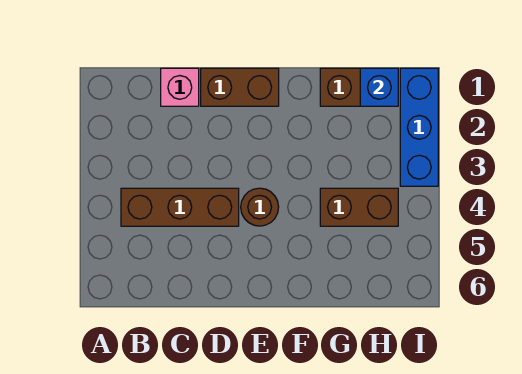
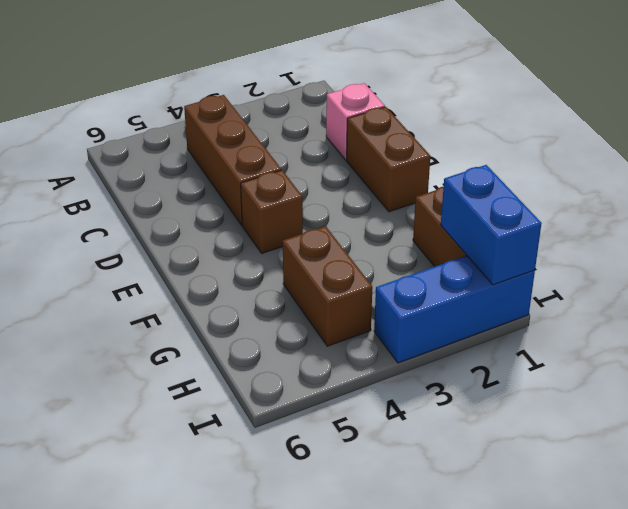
brown round brick E4 level 1 -> brown brick E4 level 1
blue brick H1 level 2 -> blue brick H1:I1 level 2

